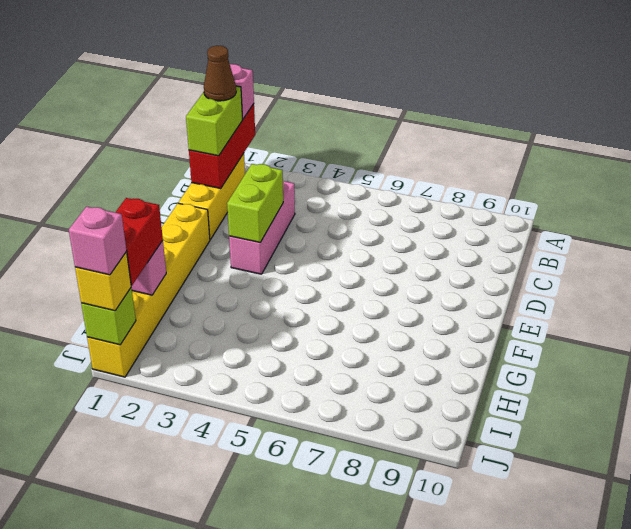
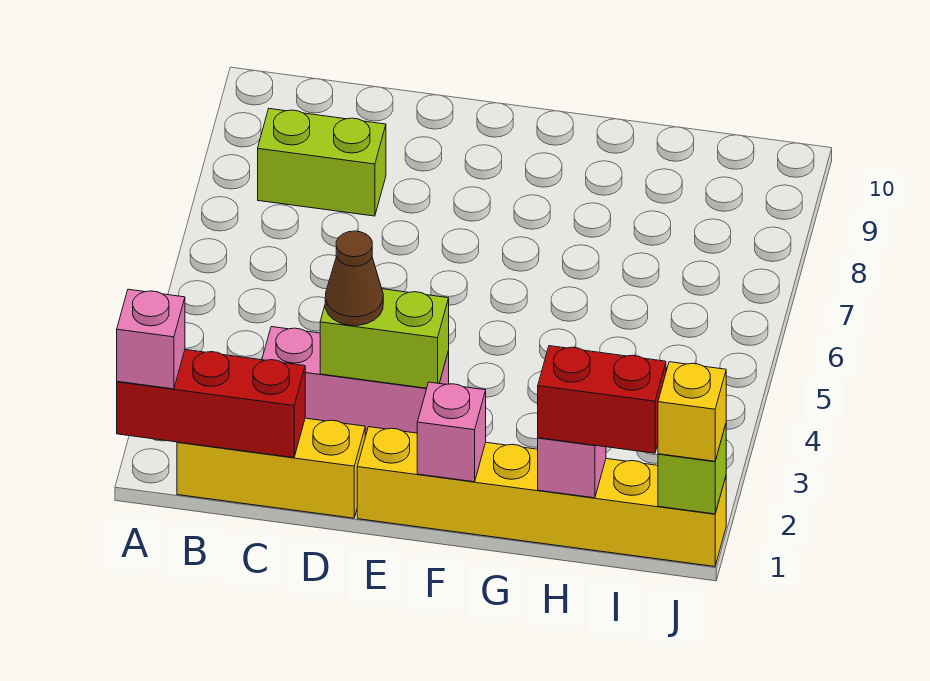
lime brick B1:C1 level 3 -> lime brick B8:C8 level 1
brown cone B1 level 4 -> brown cone D3 level 3
pink brick J1 level 4 -> pink brick F1 level 2

